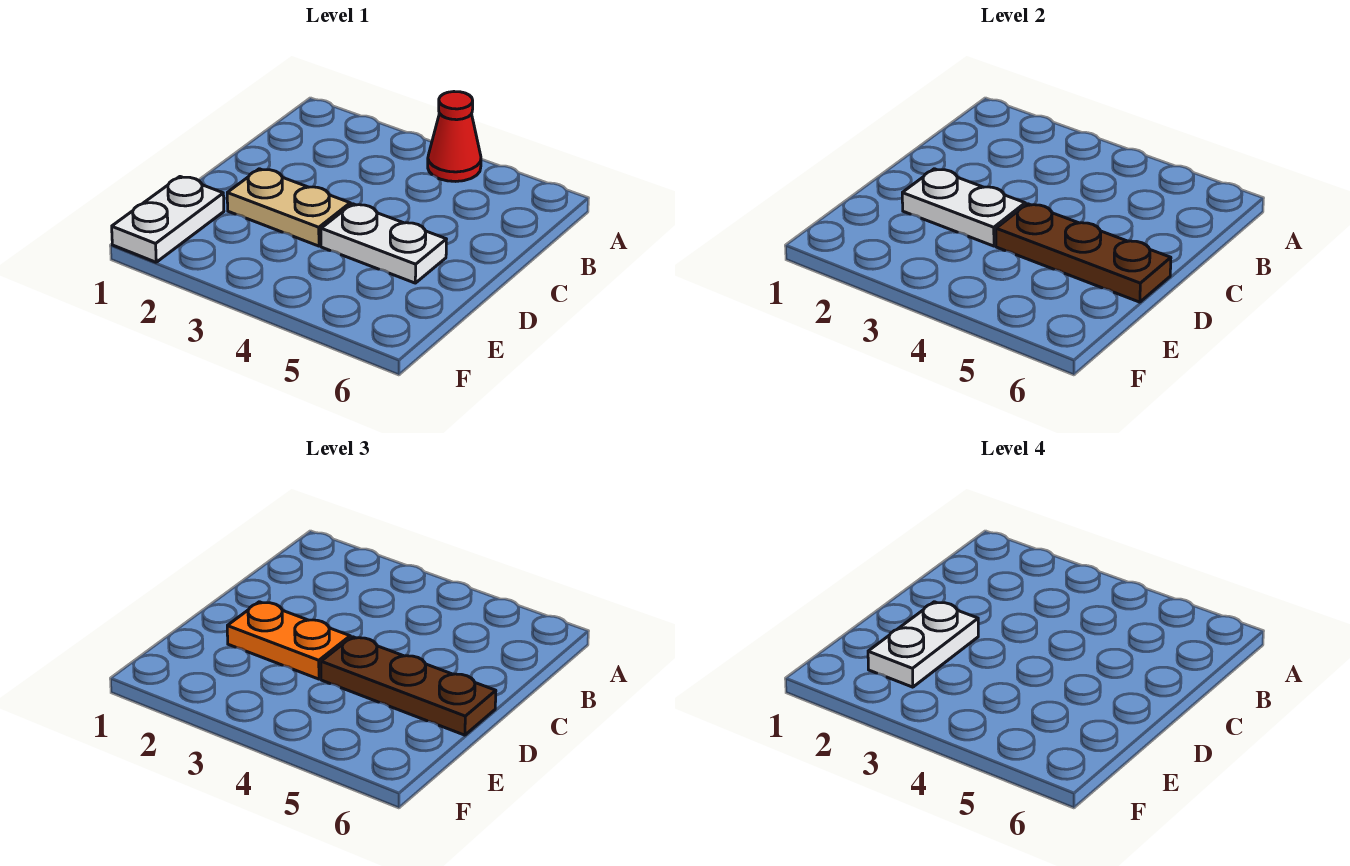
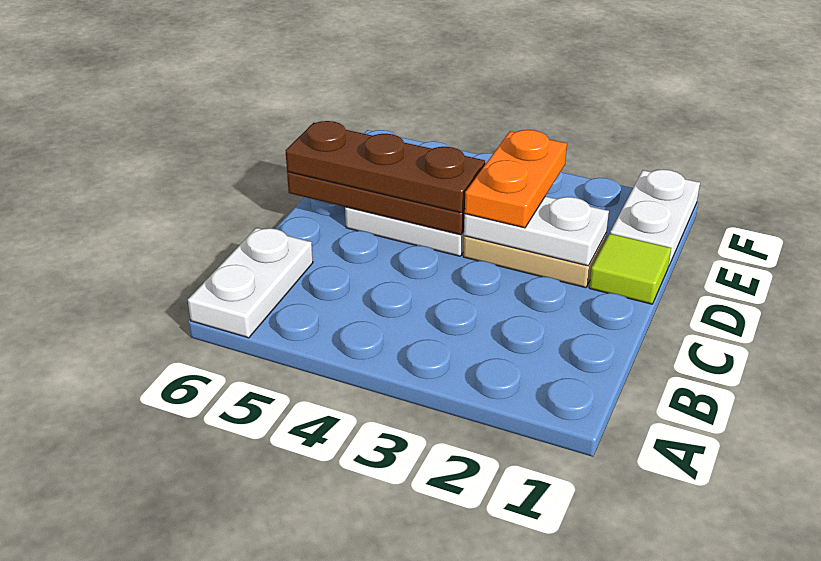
red cone A4 level 1 -> none
none -> lime tile D1 level 1
orange plate D2:D3 level 3 -> orange plate D3:E3 level 3
white plate D2:E2 level 4 -> white plate A6:B6 level 1

